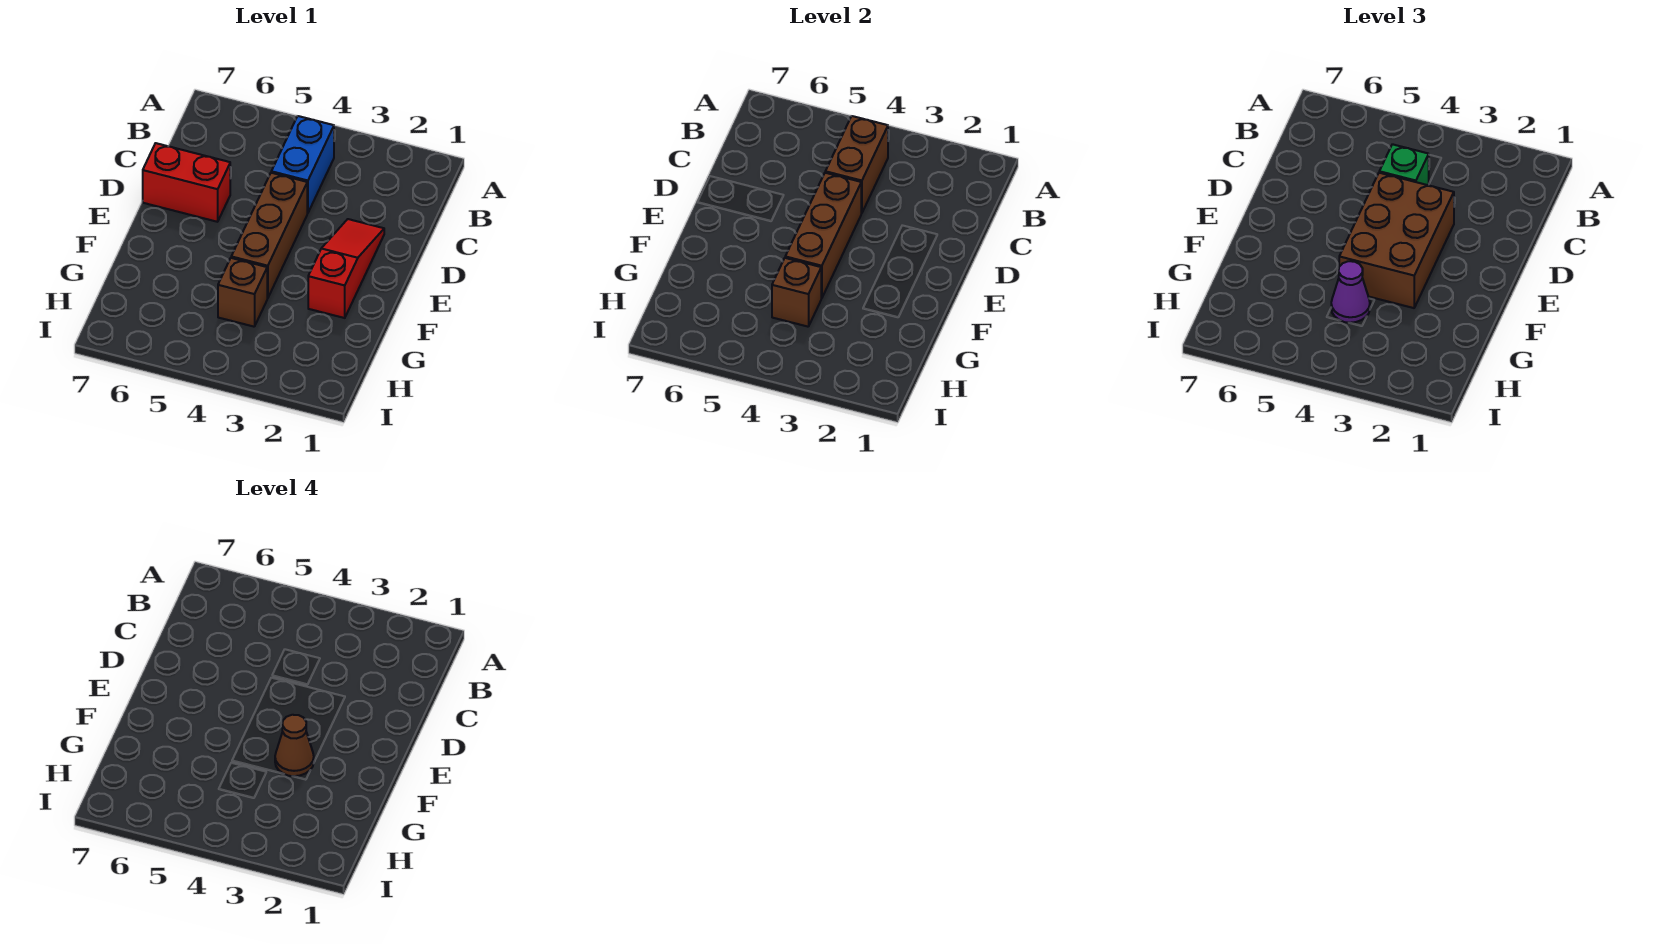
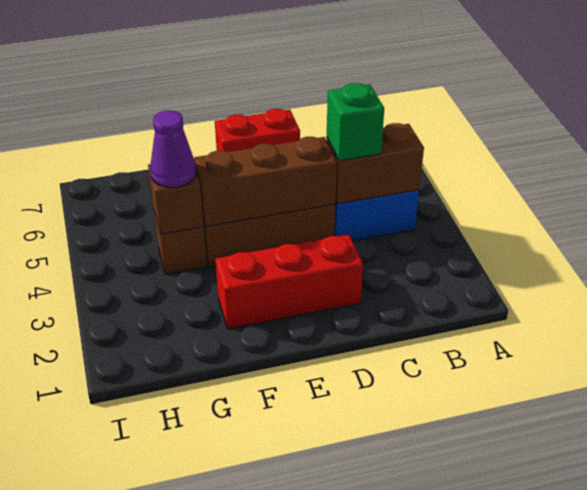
red slope D2:F2 level 1 top F -> red brick D2:F2 level 1
brown brick D3:F4 level 3 -> none
red brick D6:D7 level 1 -> red brick D7:E7 level 1
brown cone F3 level 4 -> none

